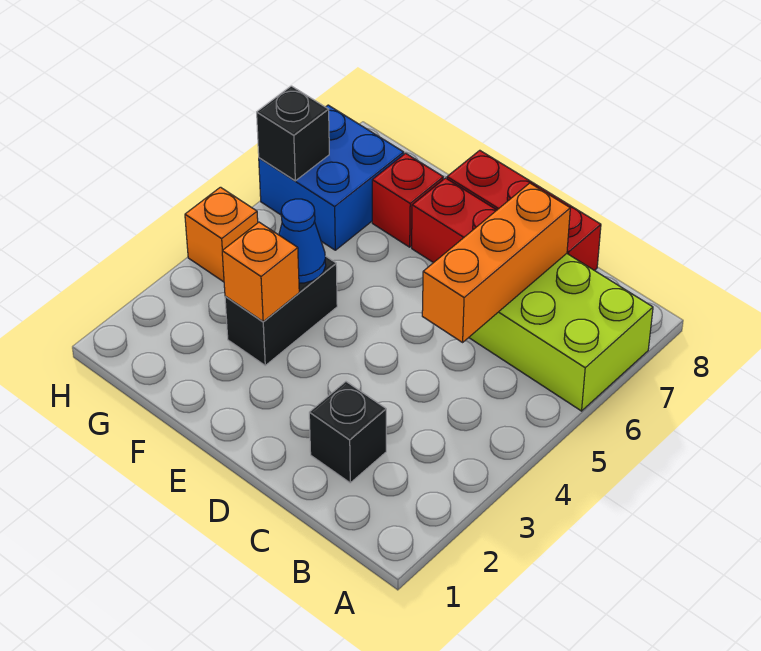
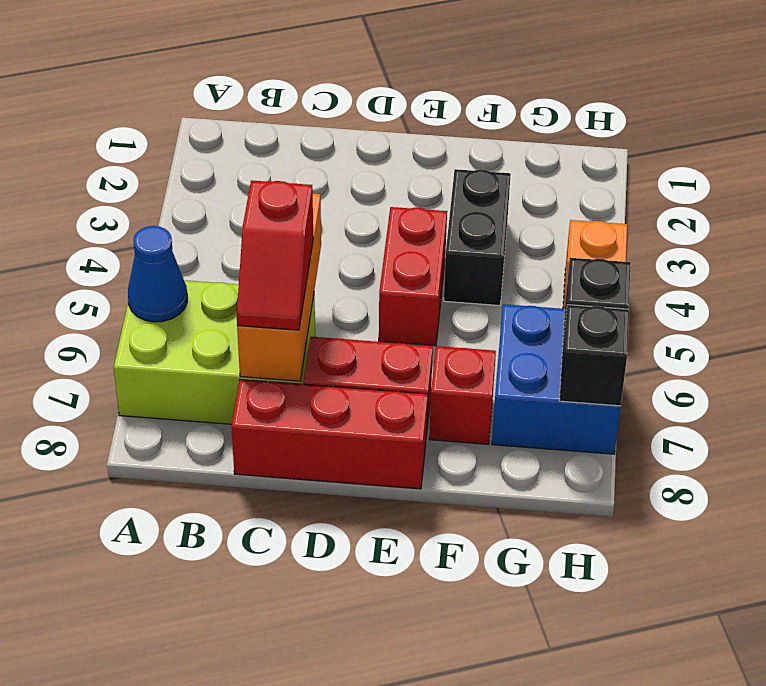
black brick C2 level 1 -> black brick H7 level 2
none -> red slope C6:C7 level 3 top 6
none -> red brick E4:E5 level 1
orange brick F3 level 2 -> none
blue cone F4 level 2 -> blue cone A6 level 2

